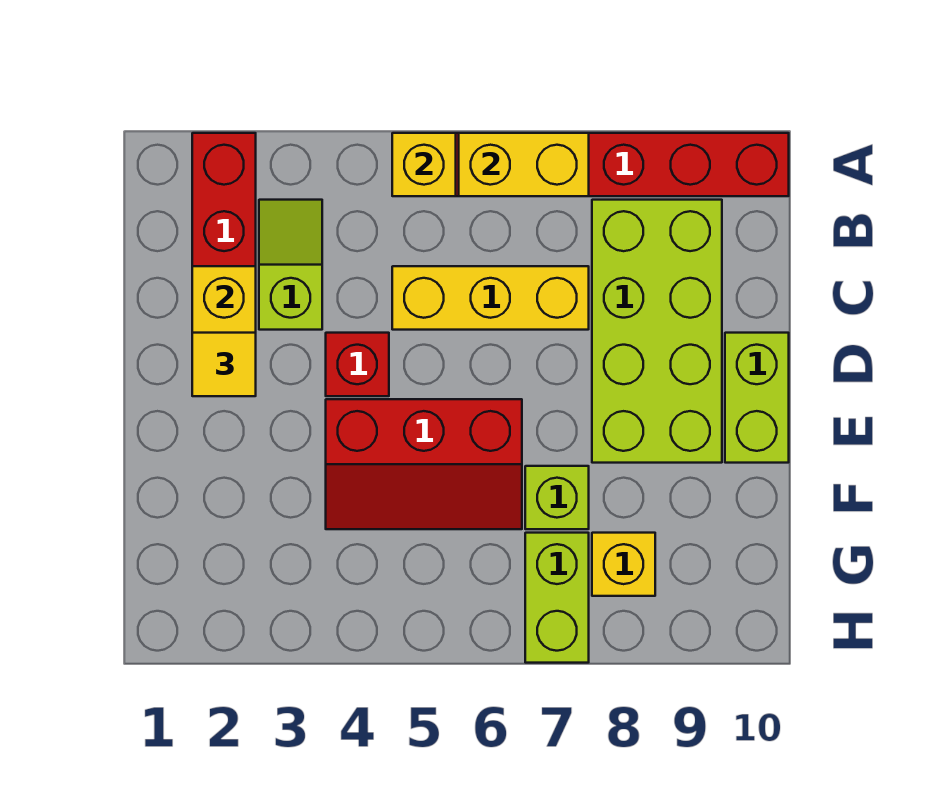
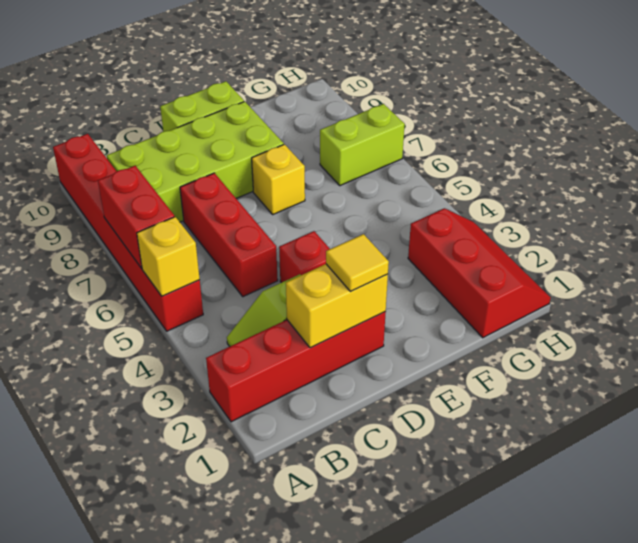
yellow brick A6:A7 level 2 -> red brick A6:A7 level 2
yellow brick C5:C7 level 1 -> red brick C5:C7 level 1
red slope E4:F6 level 1 top E -> red slope G1:H3 level 1 top G
lime brick F7 level 1 -> none
yellow brick G8 level 1 -> yellow brick E7 level 1

